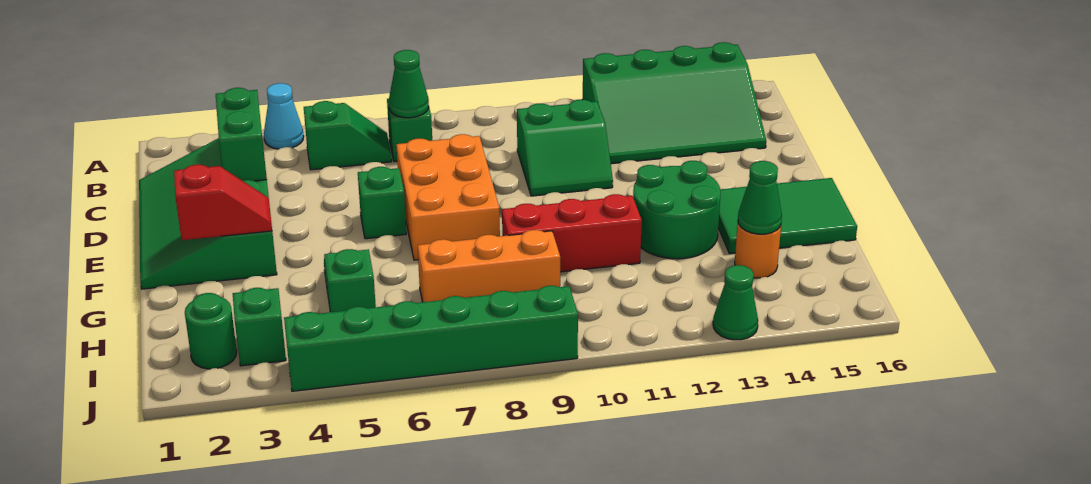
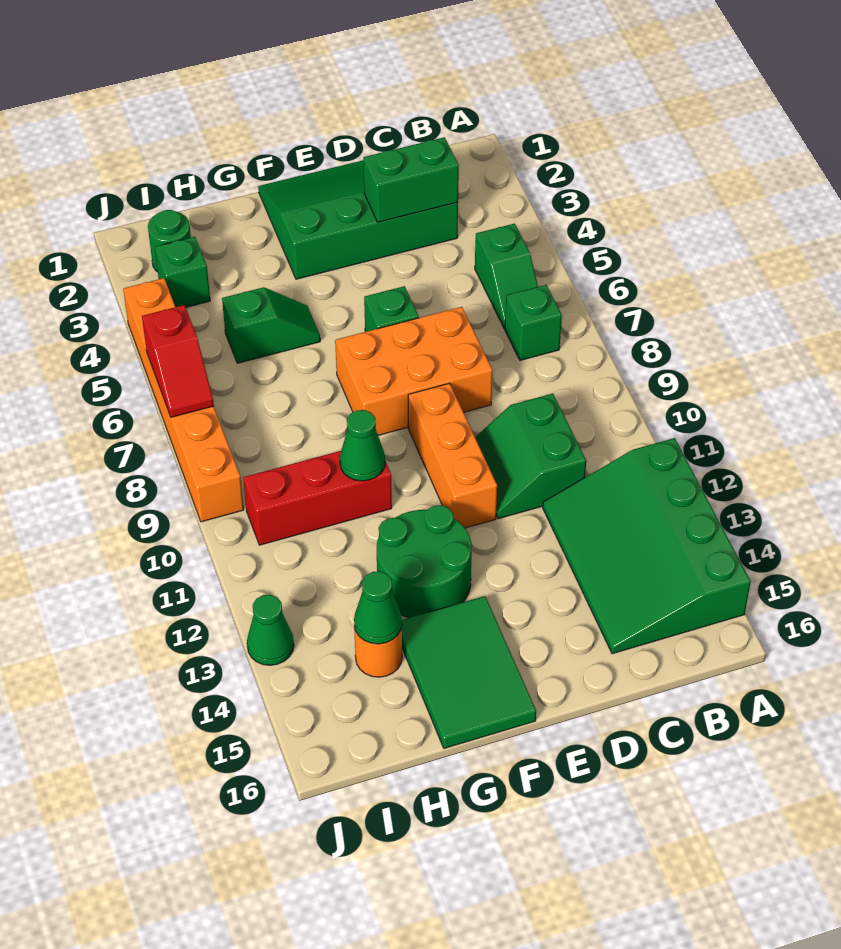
cyan cone A4 level 1 -> none
green cone B7 level 2 -> green cone G10 level 2
red slope F2:F3 level 2 top 2 -> red slope J6:J7 level 2 top 6
red brick G9:G11 level 1 -> red brick G10:I10 level 1
orange brick H7:H9 level 1 -> orange brick E9:E11 level 1
green brick J4:J9 level 1 -> orange brick J4:J9 level 1

